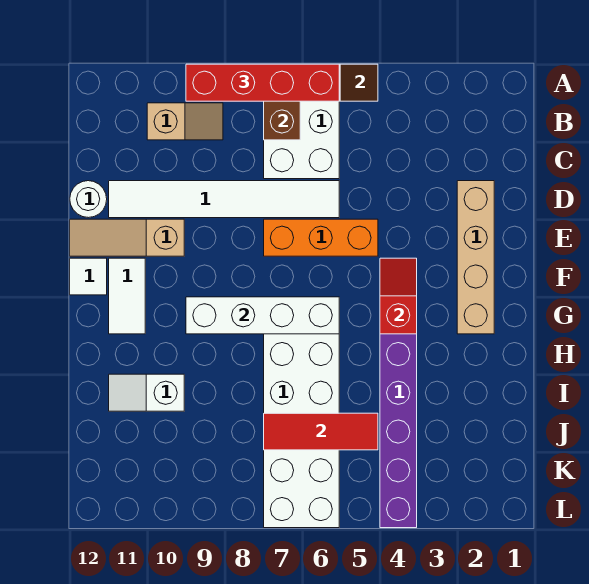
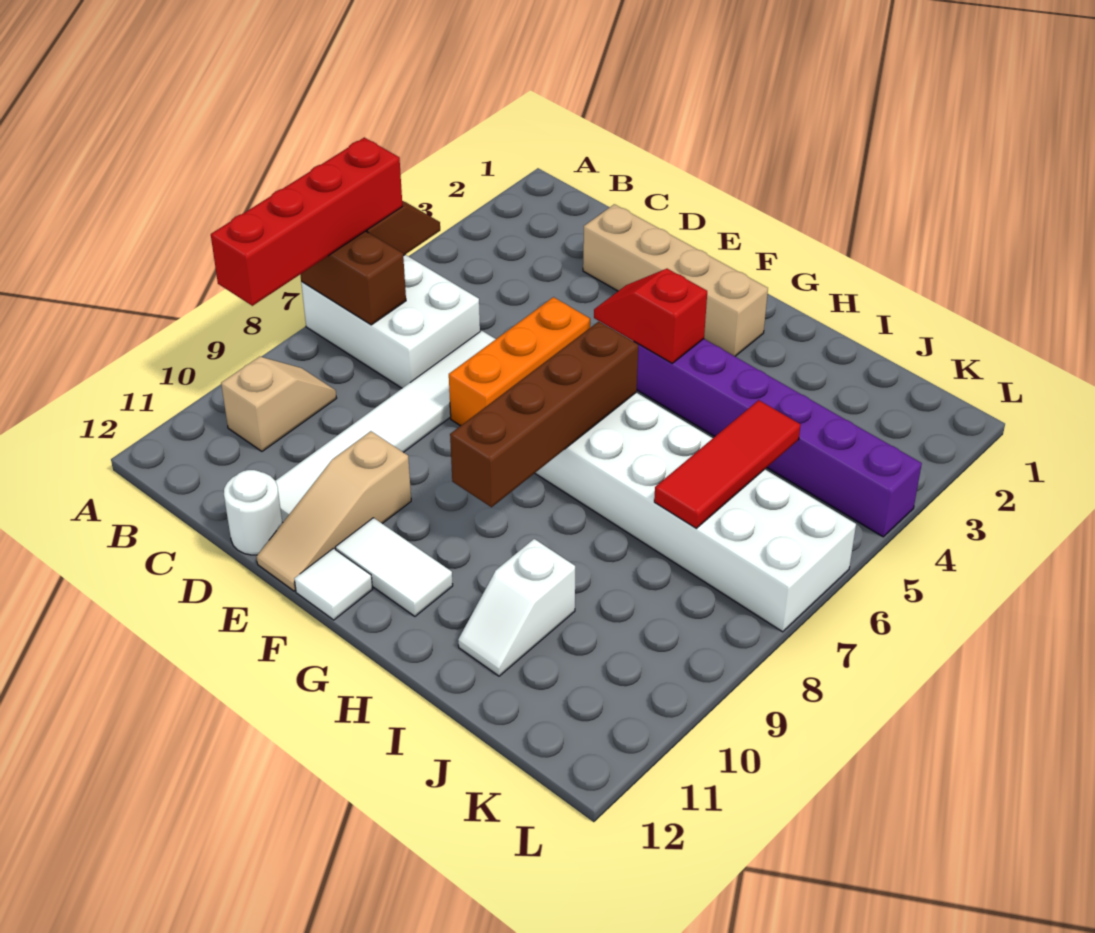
white brick G6:G9 level 2 -> brown brick G6:G9 level 2

